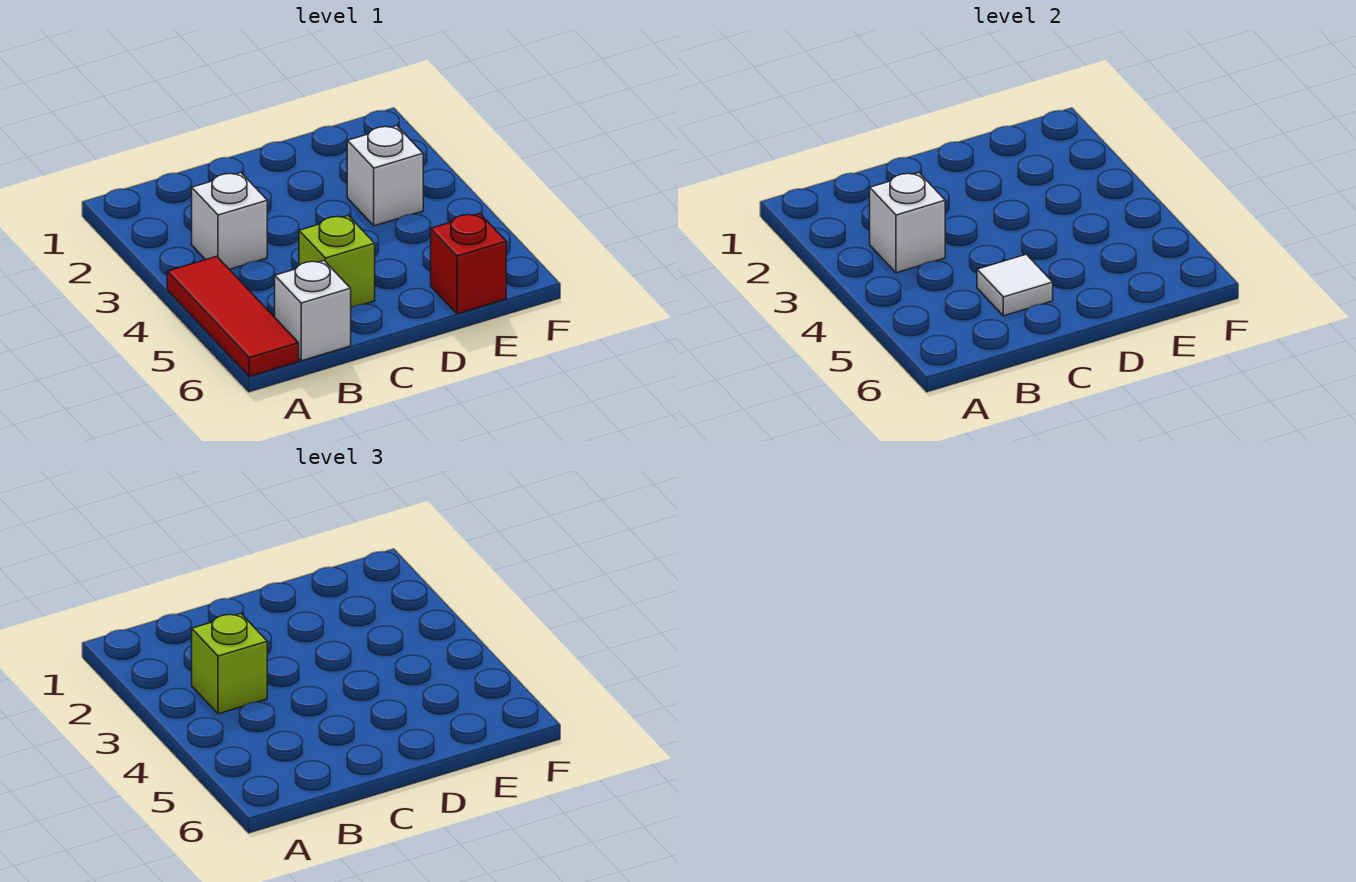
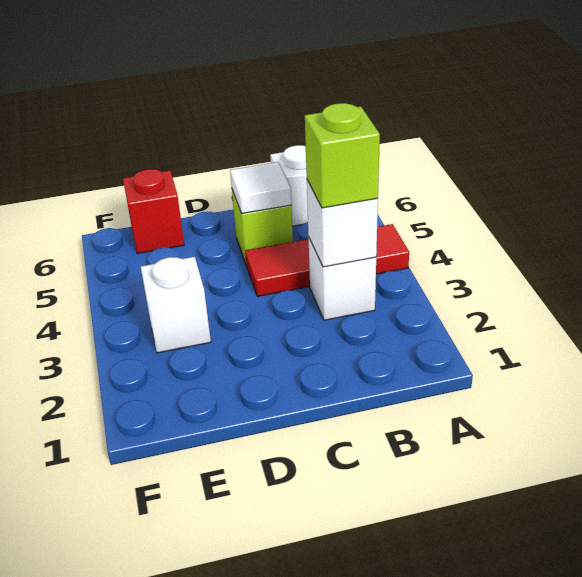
red tile A4:A6 level 1 -> red tile A4:C4 level 1

